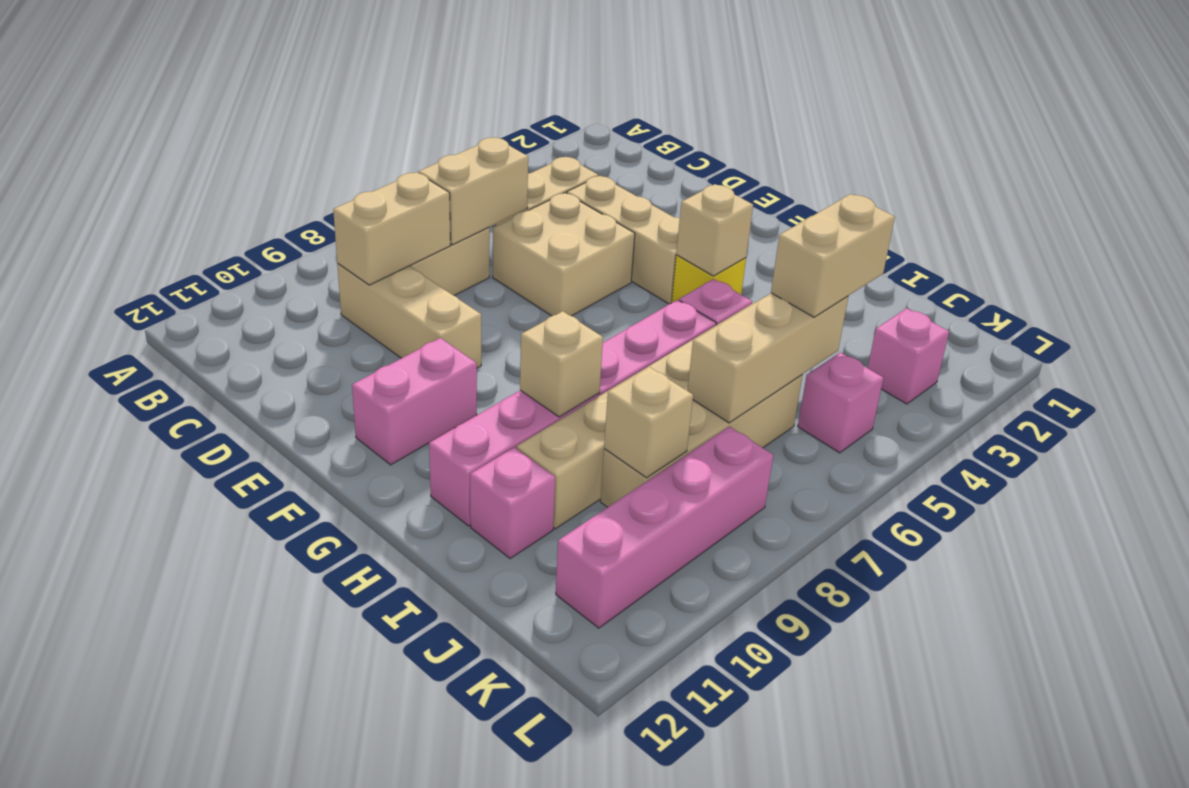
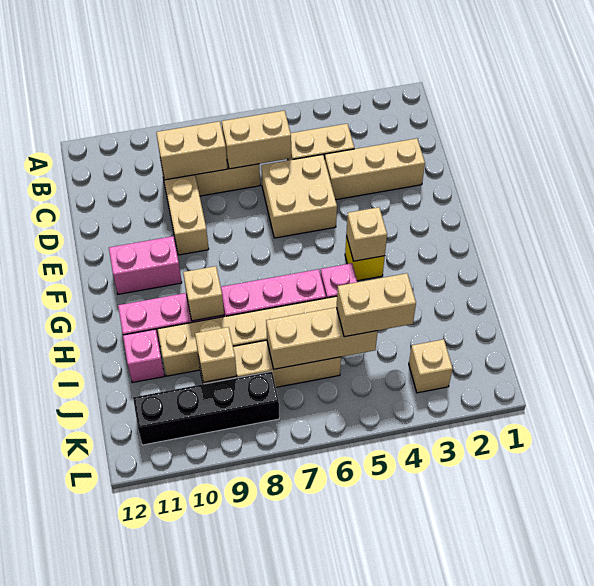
tan brick D4:F4 level 1 -> tan brick D2:D4 level 1
pink brick K3 level 1 -> tan brick K3 level 1
pink brick K5 level 1 -> none
pink brick K8:K11 level 1 -> black brick K8:K11 level 1

